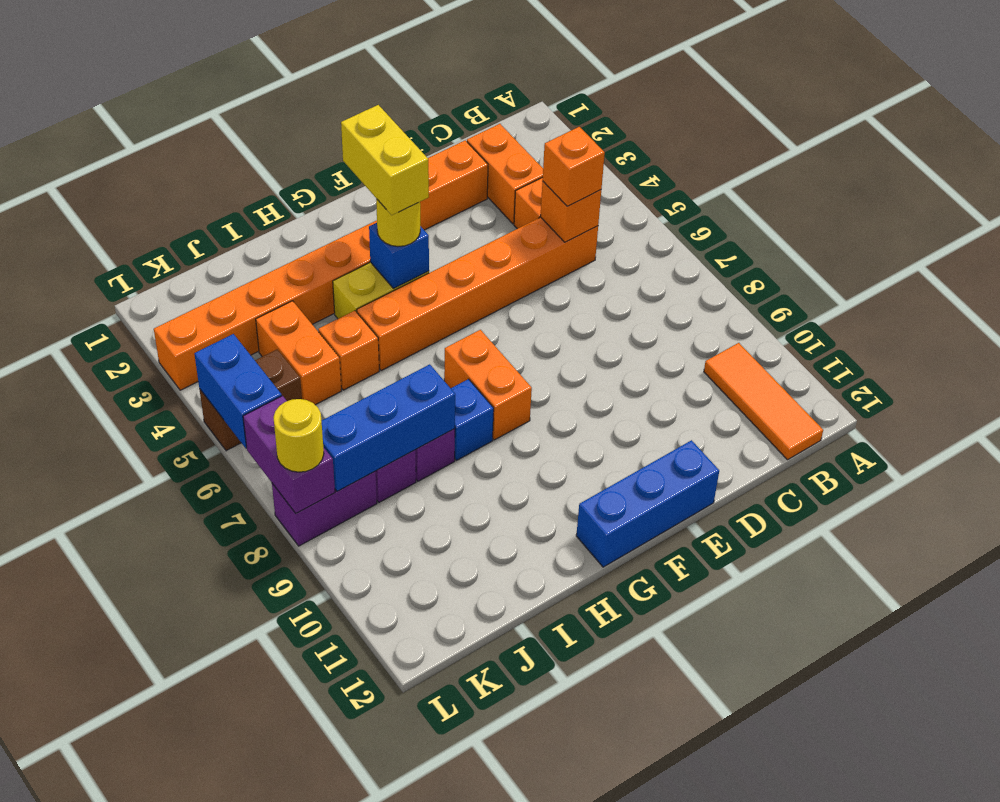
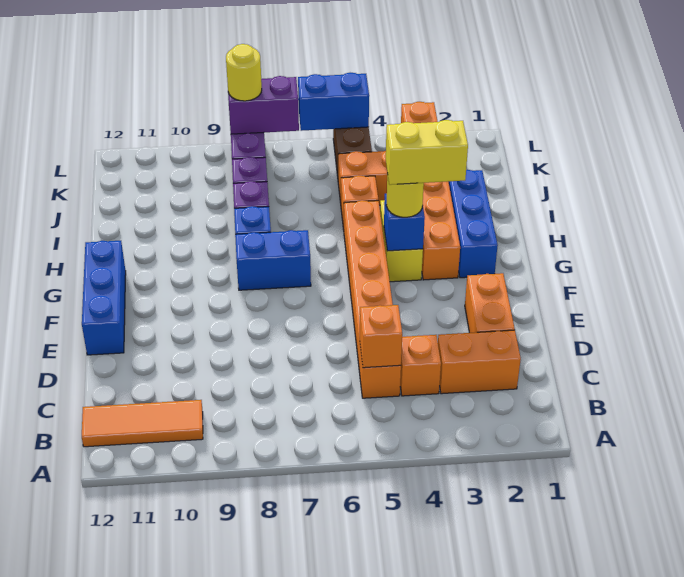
orange brick C5 level 3 -> none
orange brick G7:G8 level 1 -> blue brick G7:G8 level 1
blue brick I8:K8 level 2 -> blue brick G2:I2 level 1

